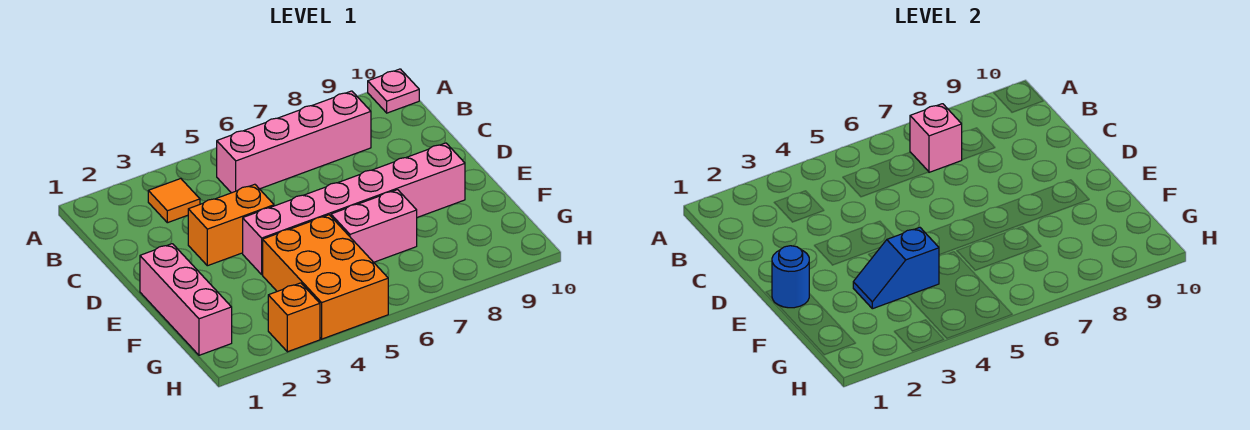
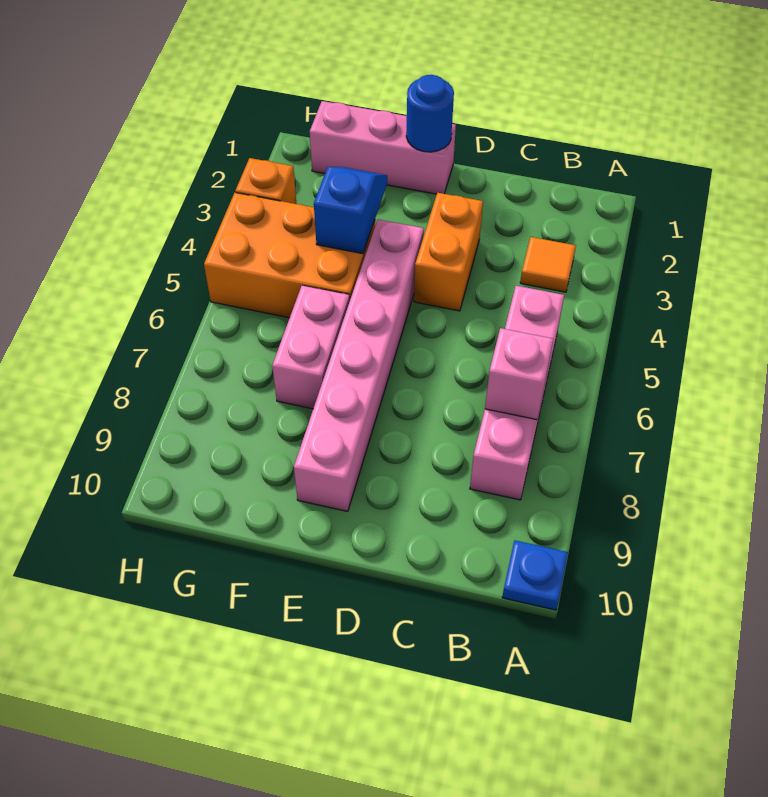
pink plate A10 level 1 -> blue plate A10 level 1

